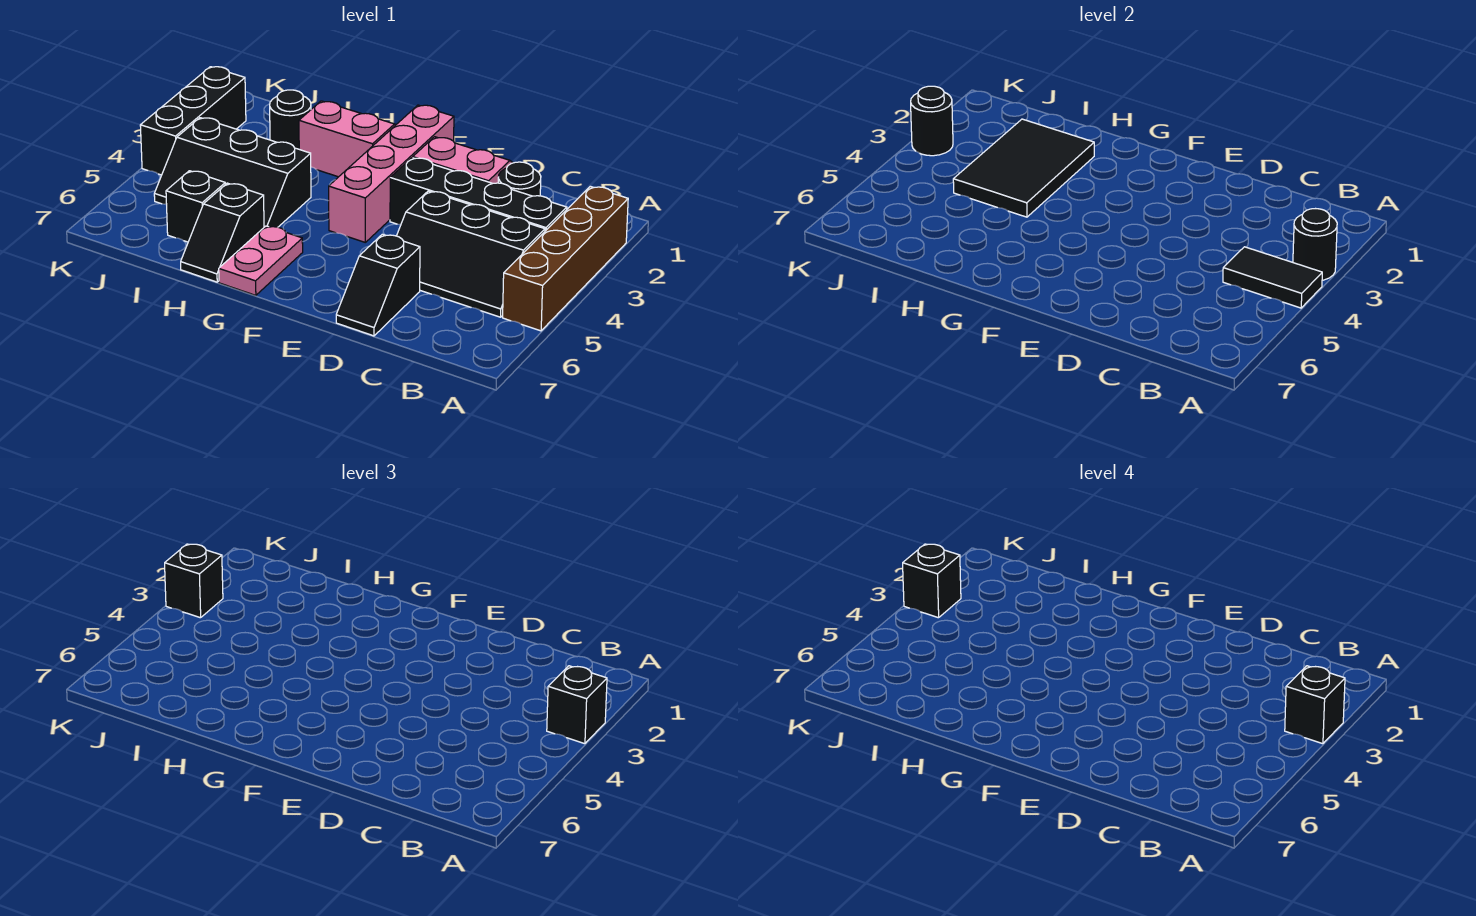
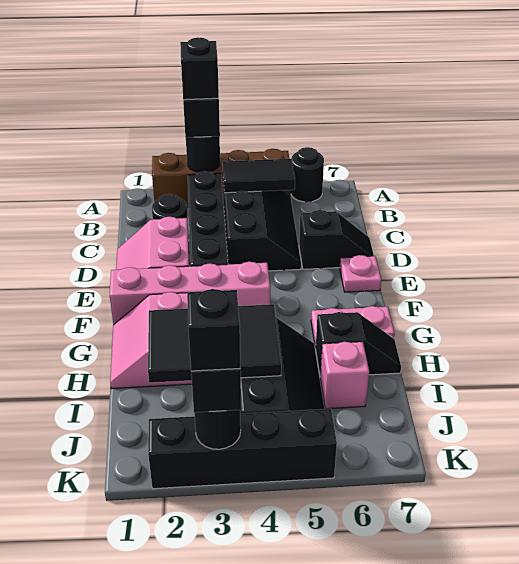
black tile A4:B4 level 2 -> black tile B4:B5 level 2
none -> pink plate E7 level 1
black round brick I2 level 1 -> black round brick A6 level 1
black brick I6 level 1 -> pink brick I6 level 1
black brick K2:K4 level 1 -> black brick K2:K5 level 1

